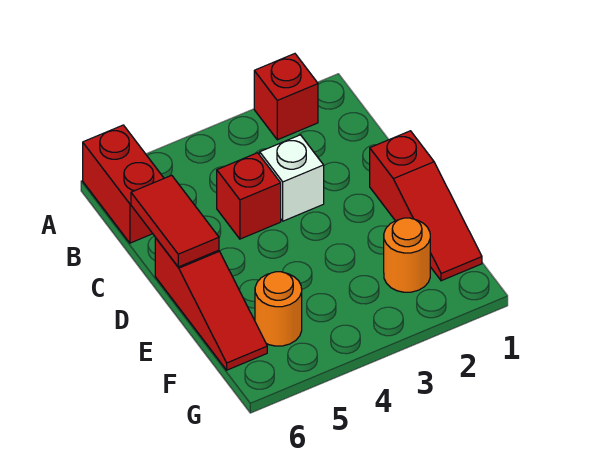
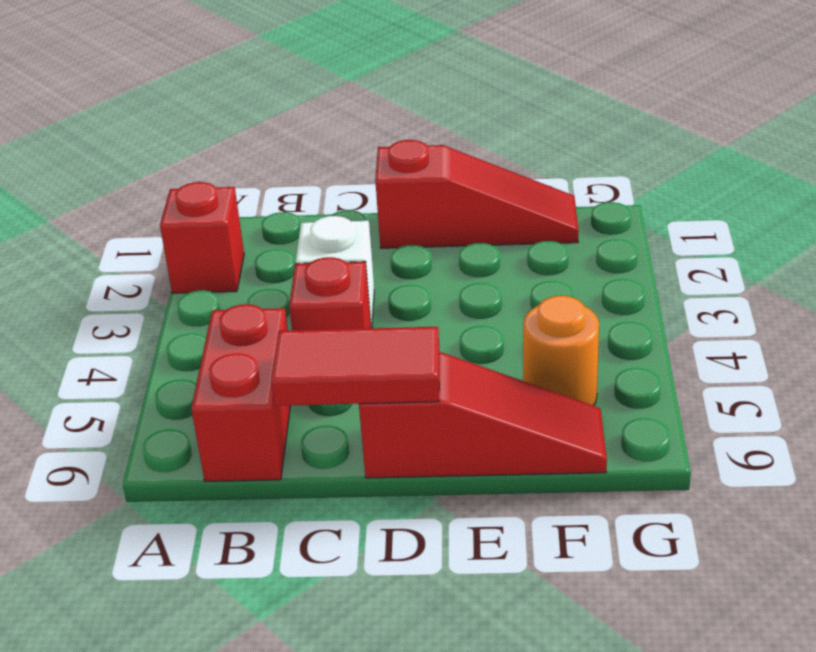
red brick A6:B6 level 1 -> red brick B5:B6 level 1
orange round brick F2 level 1 -> none

